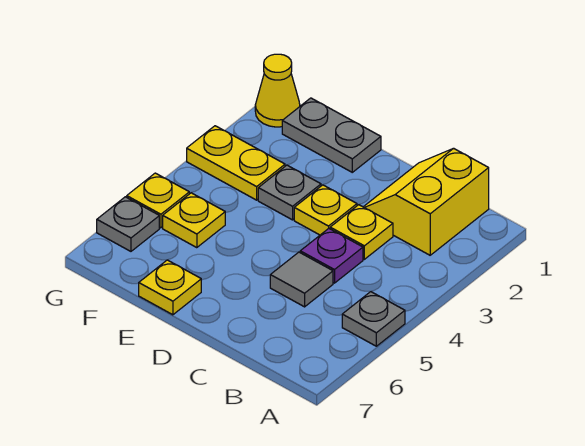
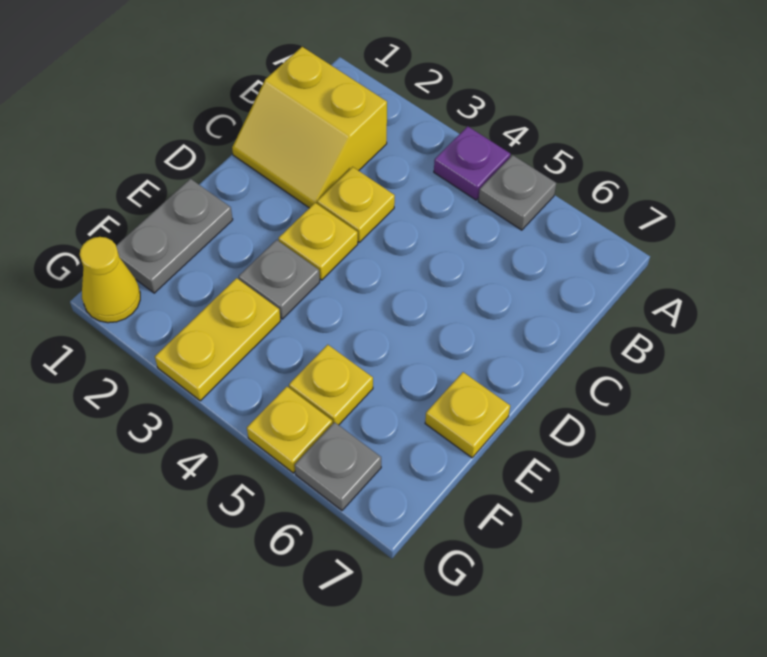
purple plate C4 level 1 -> purple plate A4 level 1
grey tile C5 level 1 -> none

